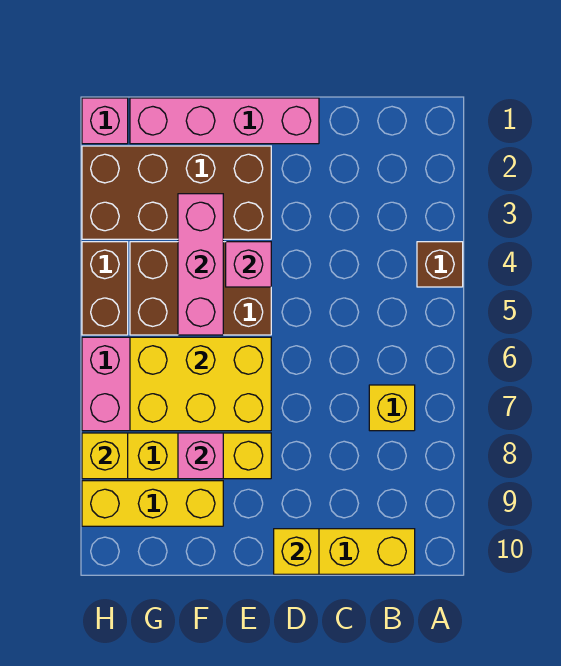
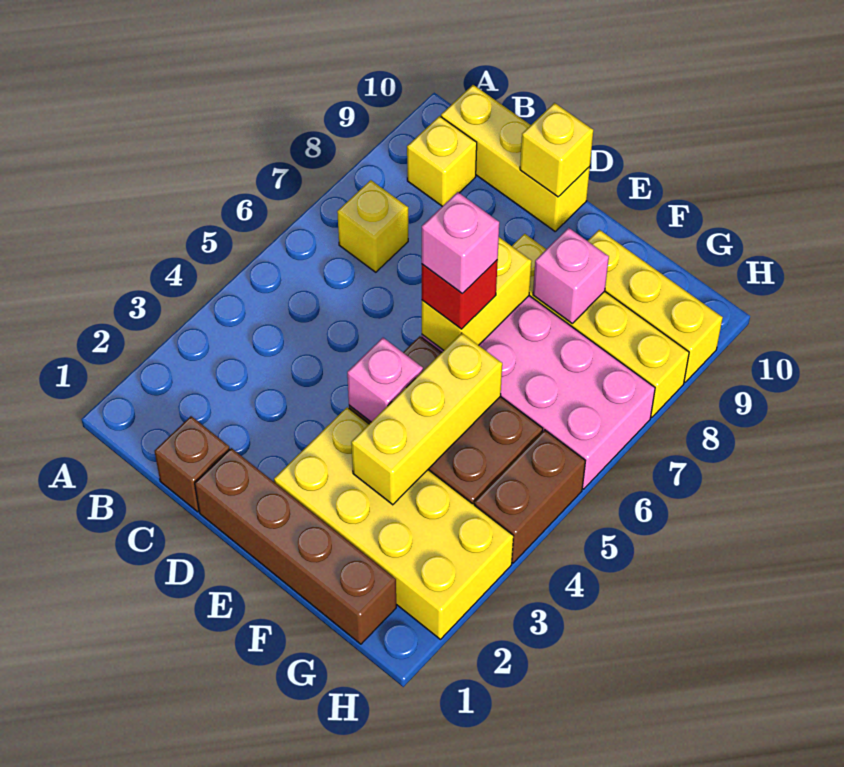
brown brick A4 level 1 -> brown brick C1 level 1
pink brick D1:G1 level 1 -> brown brick D1:G1 level 1
brown brick E2:H3 level 1 -> yellow brick E2:H3 level 1
yellow brick E6:G7 level 2 -> yellow brick E6:E7 level 2
none -> red brick E6 level 3
pink brick F3:F5 level 2 -> yellow brick F3:F5 level 2
pink brick H1 level 1 -> pink brick E6 level 4
yellow brick H8 level 2 -> yellow brick B9 level 1

